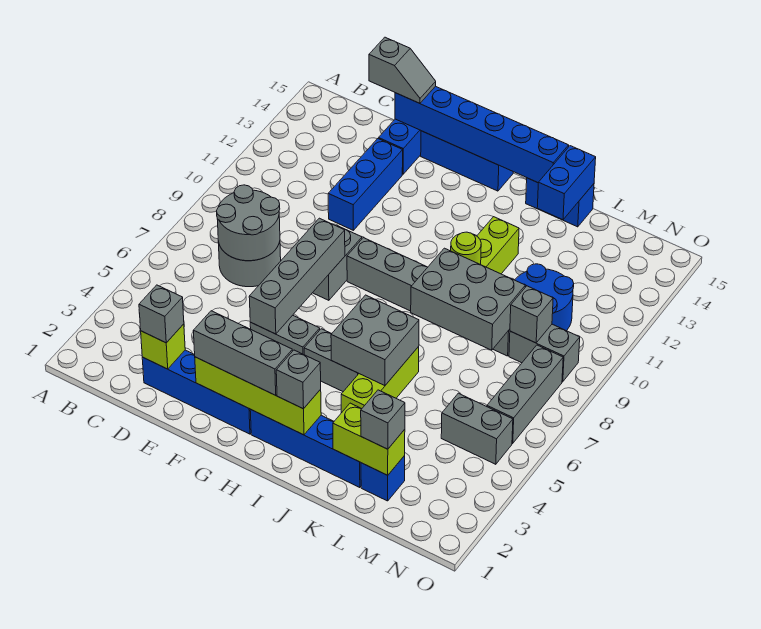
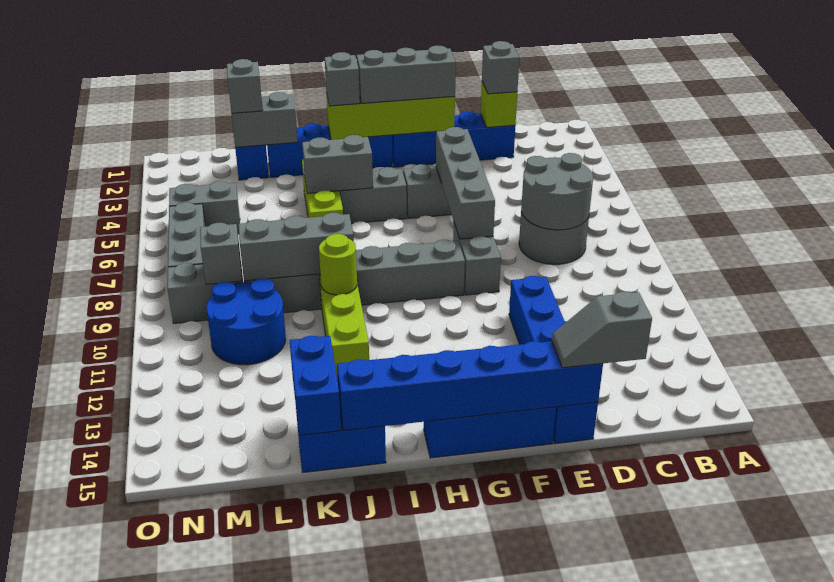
grey brick I5:J6 level 2 -> grey brick I5:J5 level 2
grey brick J8:L9 level 2 -> grey brick J9:L9 level 2
lime brick K2:L2 level 2 -> grey brick K2:L2 level 2

